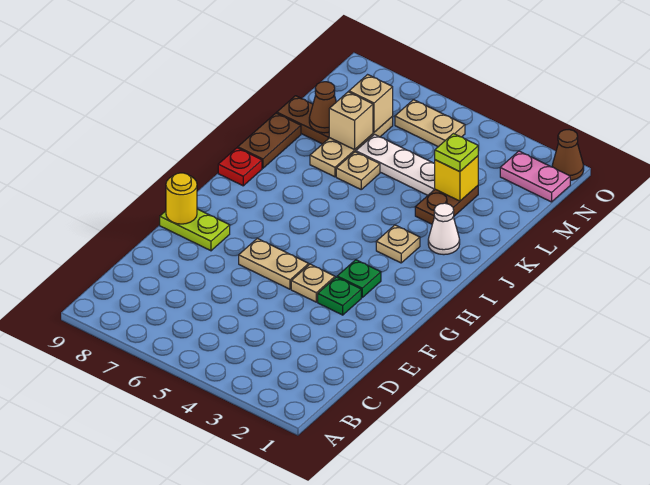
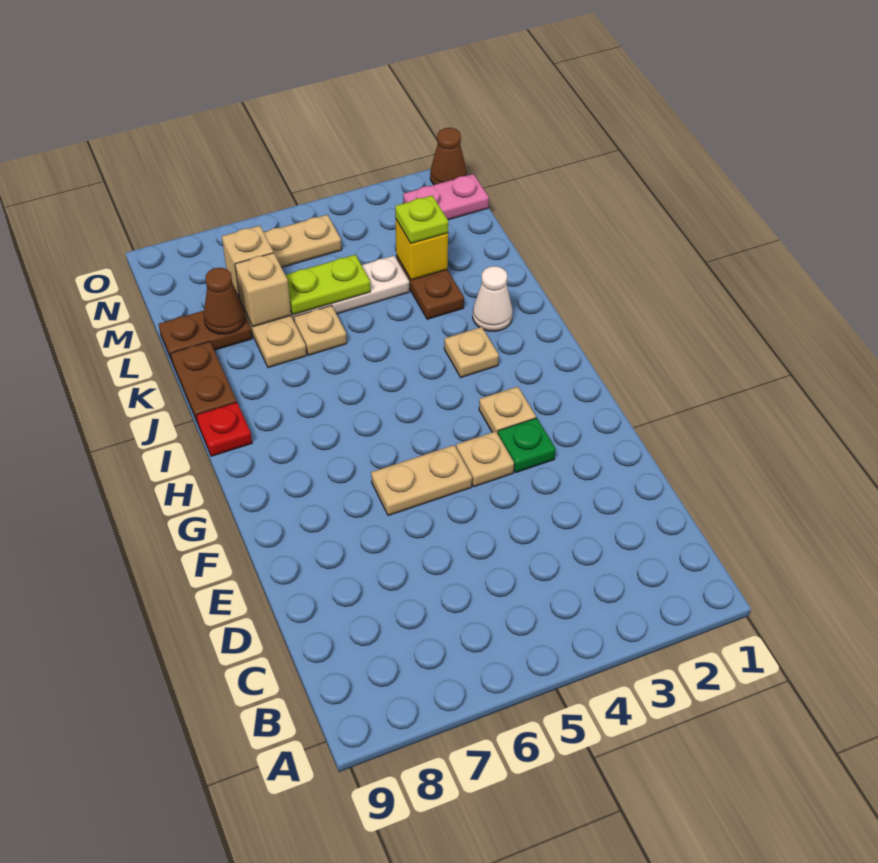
lime plate F8:F9 level 1 -> lime plate L5:L6 level 2
yellow round brick F9 level 2 -> none
green plate G3 level 1 -> tan plate G3 level 1

